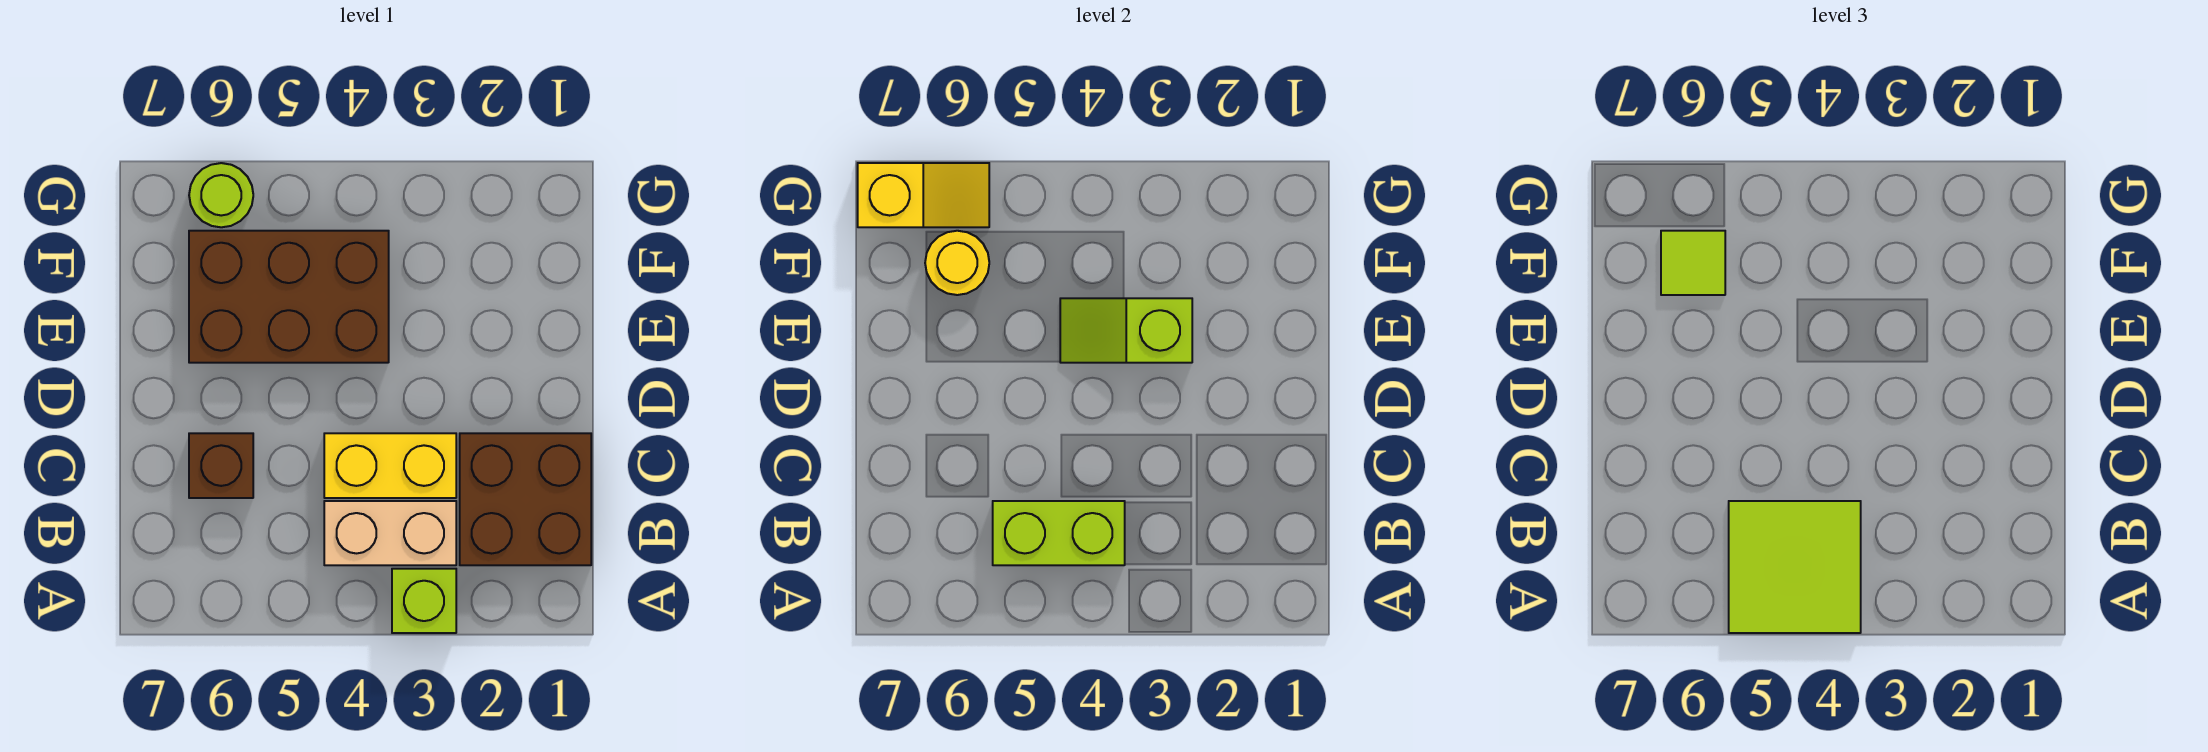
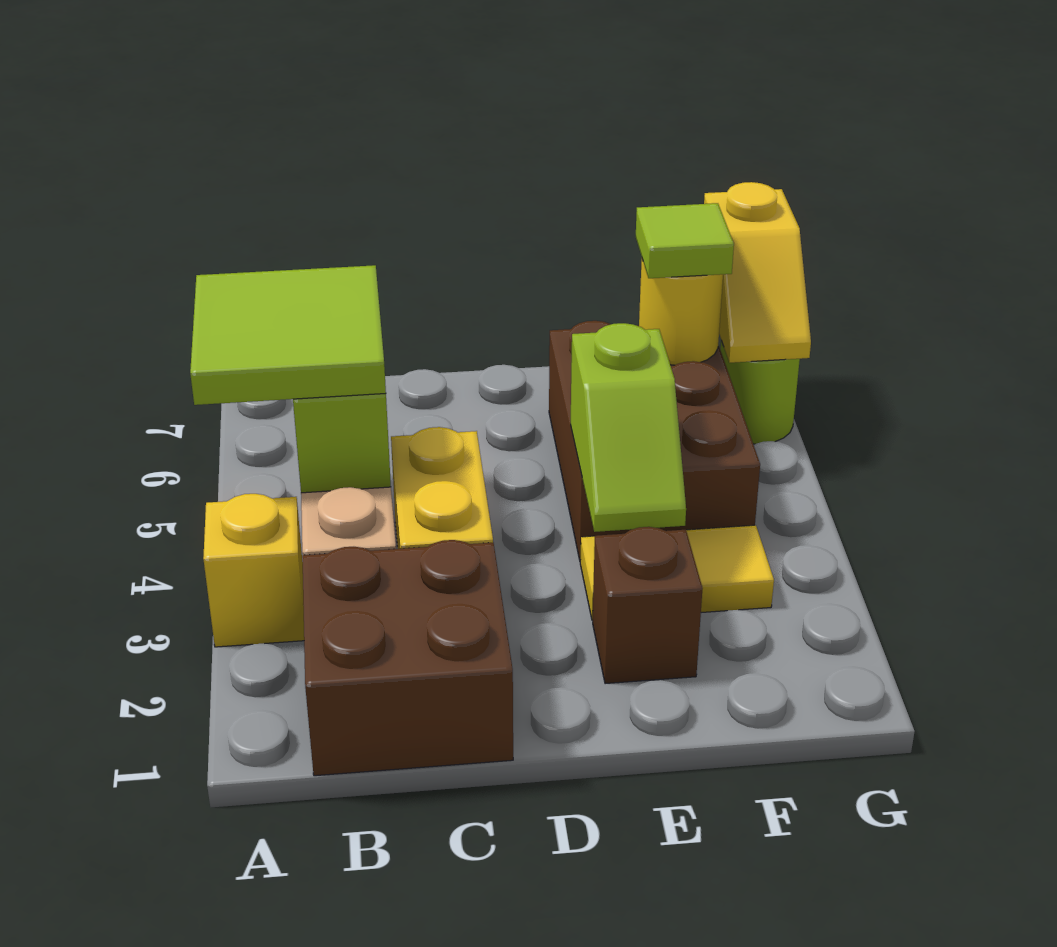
lime brick A3 level 1 -> yellow brick A3 level 1
brown brick C6 level 1 -> brown brick E2 level 1
none -> yellow tile E3:F3 level 1
lime slope E3:E4 level 2 top 3 -> lime slope E3:E4 level 2 top 4

